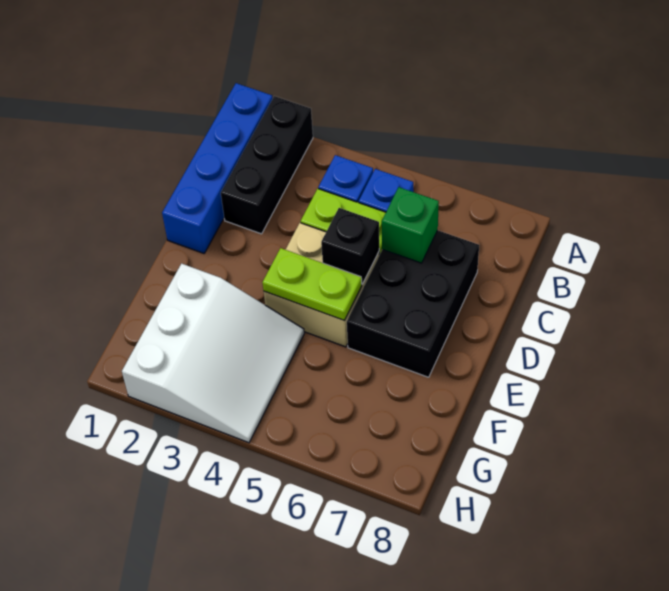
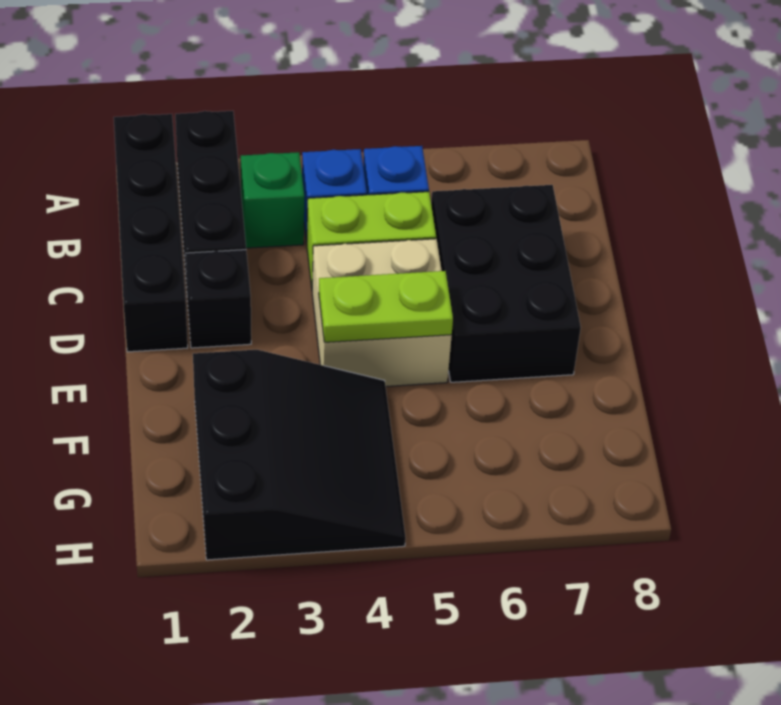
blue brick A1:D1 level 1 -> black brick A1:D1 level 1
green brick C6 level 2 -> green brick B3 level 1
black brick D5 level 2 -> black brick D2 level 1
white slope F2:H4 level 1 top 2 -> black slope F2:H4 level 1 top 2

